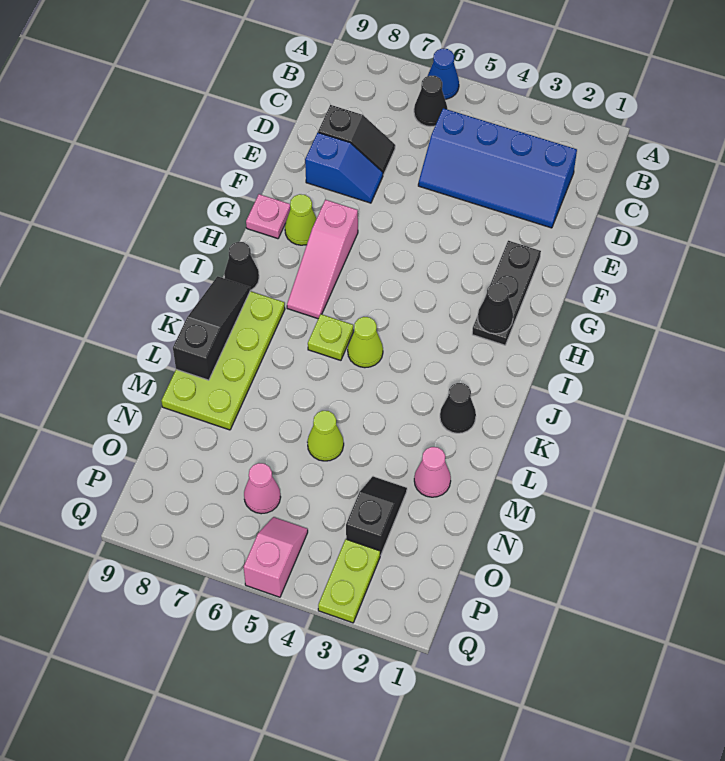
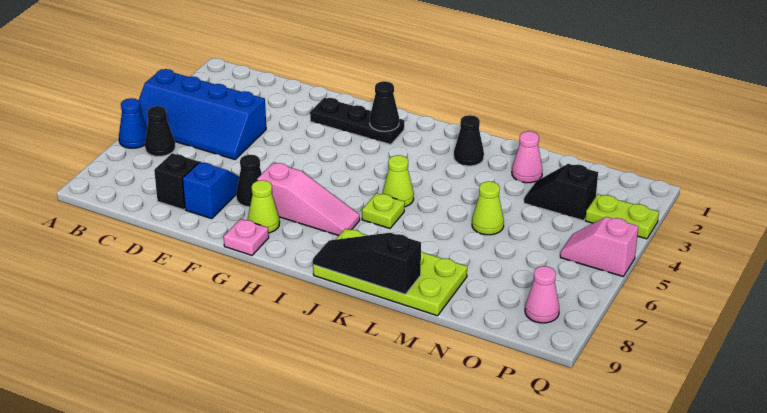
blue slope C2:D5 level 1 top C -> blue slope A4:D5 level 1 top 4
black cone I9 level 1 -> black cone F7 level 1
pink cone O6 level 1 -> pink cone P8 level 1

